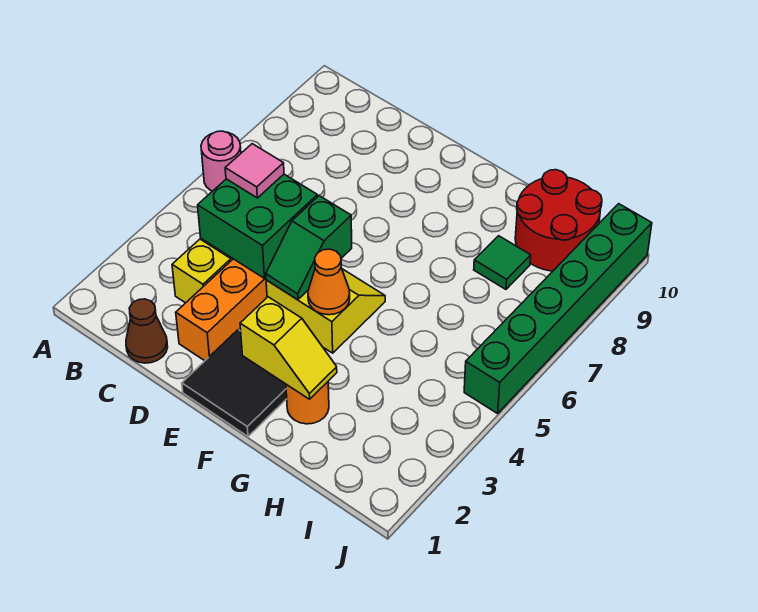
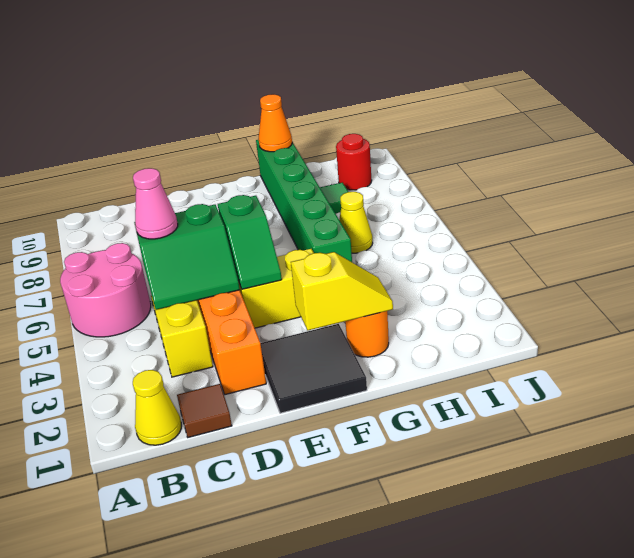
pink round brick A6 level 1 -> pink round brick A5:B6 level 1
none -> yellow cone B1 level 1
brown cone C1 level 1 -> brown tile C1 level 1
green brick C4:D5 level 2 -> green slope C4:D5 level 2 top 5
pink tile C5 level 3 -> pink cone C5 level 3
orange cone F4 level 2 -> orange cone G10 level 2
none -> yellow cone H6 level 1
red round brick H9:I10 level 1 -> red round brick I9 level 1
green brick J5:J10 level 1 -> green brick G5:G10 level 1

